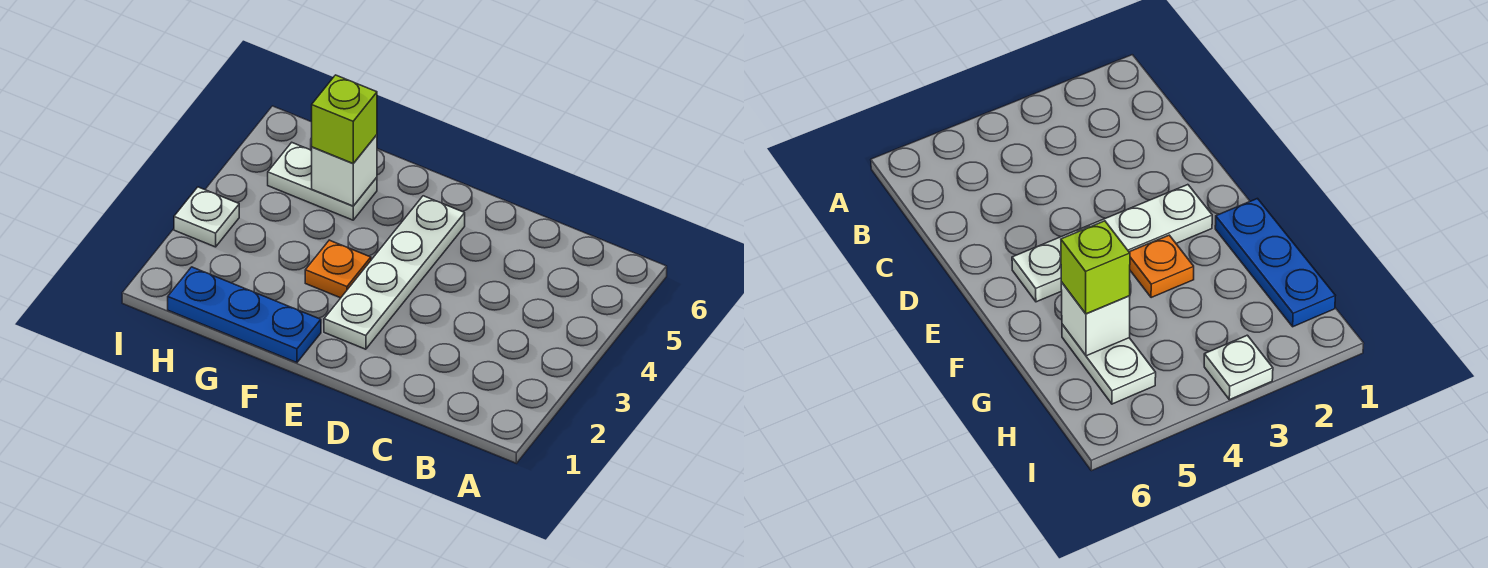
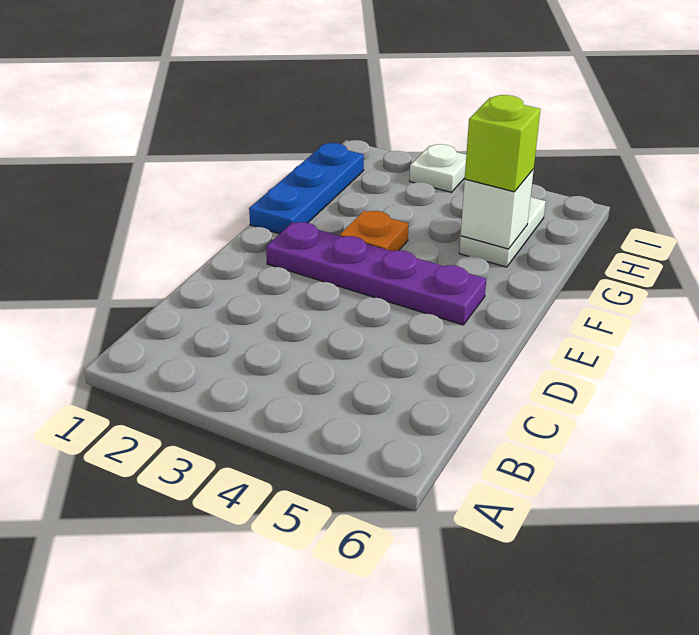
white plate E2:E5 level 1 -> purple plate E2:E5 level 1

